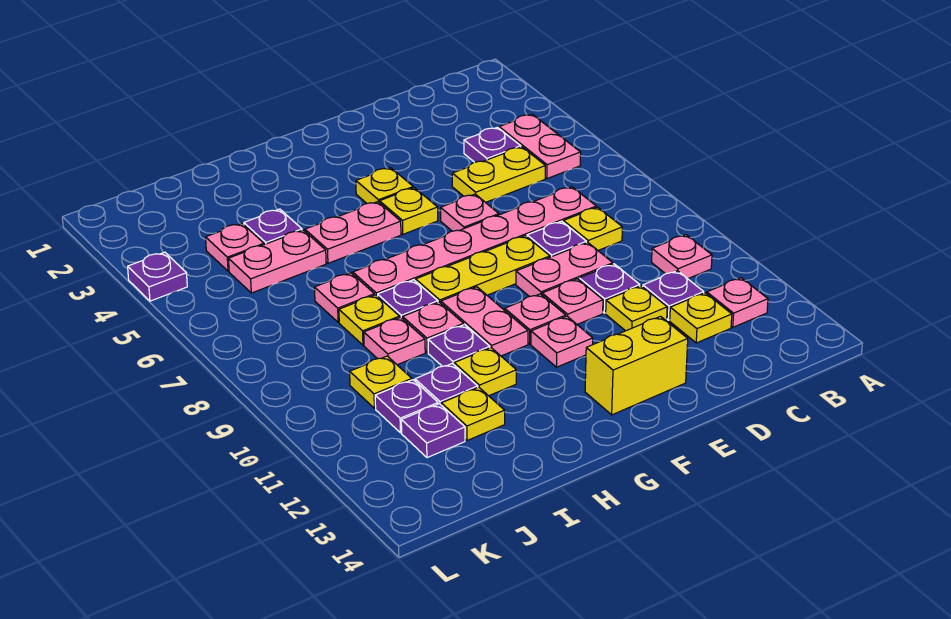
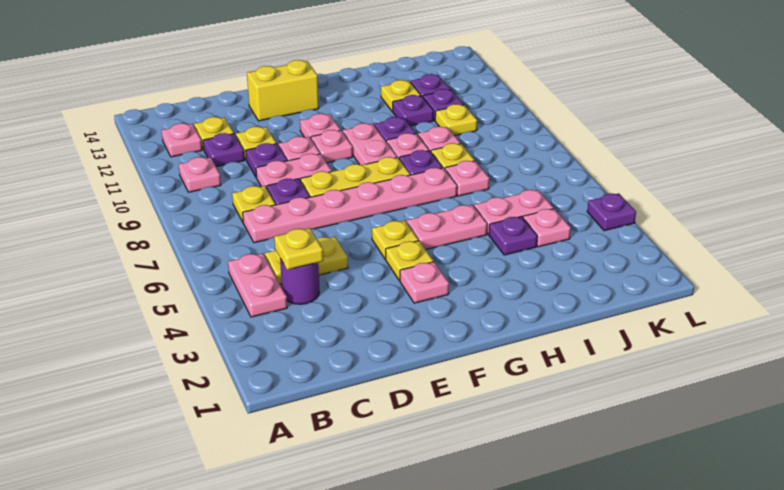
purple plate C4 level 1 -> purple round brick C4 level 1
pink plate E6 level 1 -> pink plate F3 level 1
yellow plate H11 level 1 -> yellow plate C4 level 2

